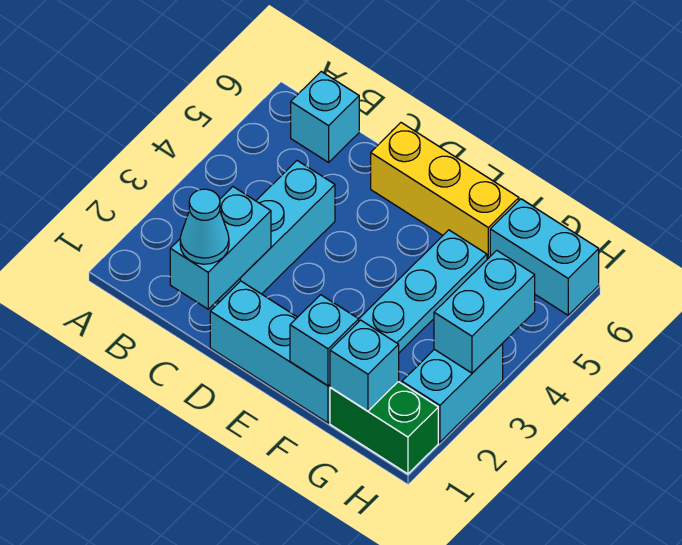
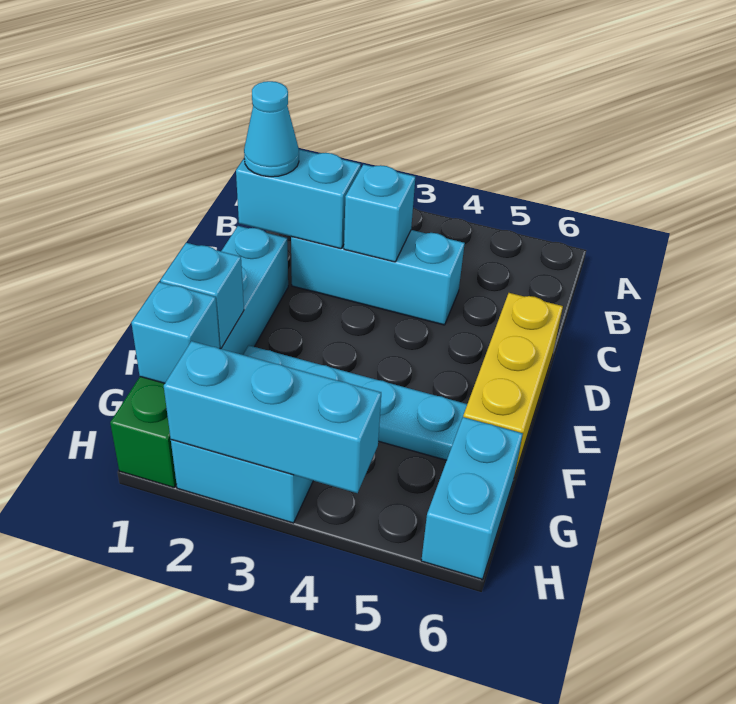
cyan brick B6 level 1 -> cyan brick C3 level 2
cyan brick H3:H4 level 2 -> cyan brick H2:H4 level 2

